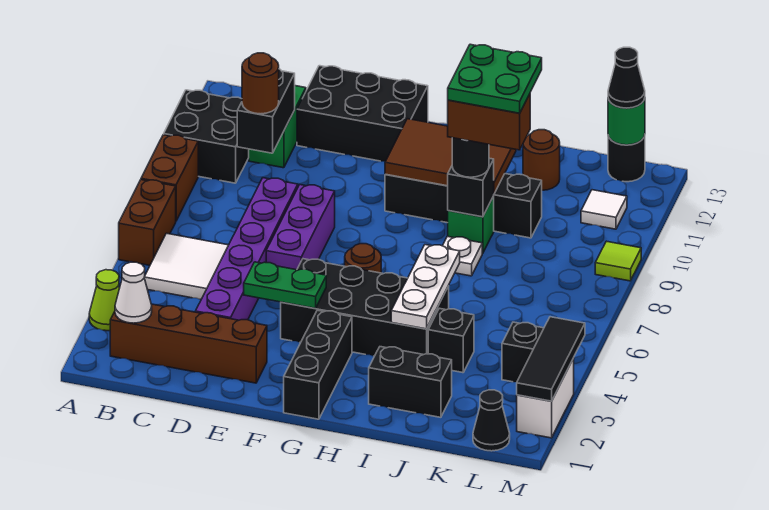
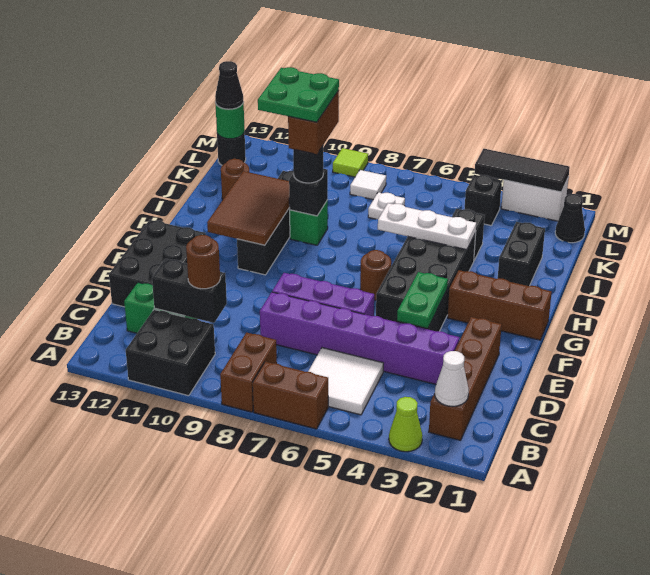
brown brick A8:A9 level 1 -> brown brick A8:B8 level 1
black brick G1:G3 level 1 -> brown brick G1:G3 level 1
white plate I8 level 1 -> white plate K7 level 1
white tile L11 level 1 -> white tile L8 level 1

